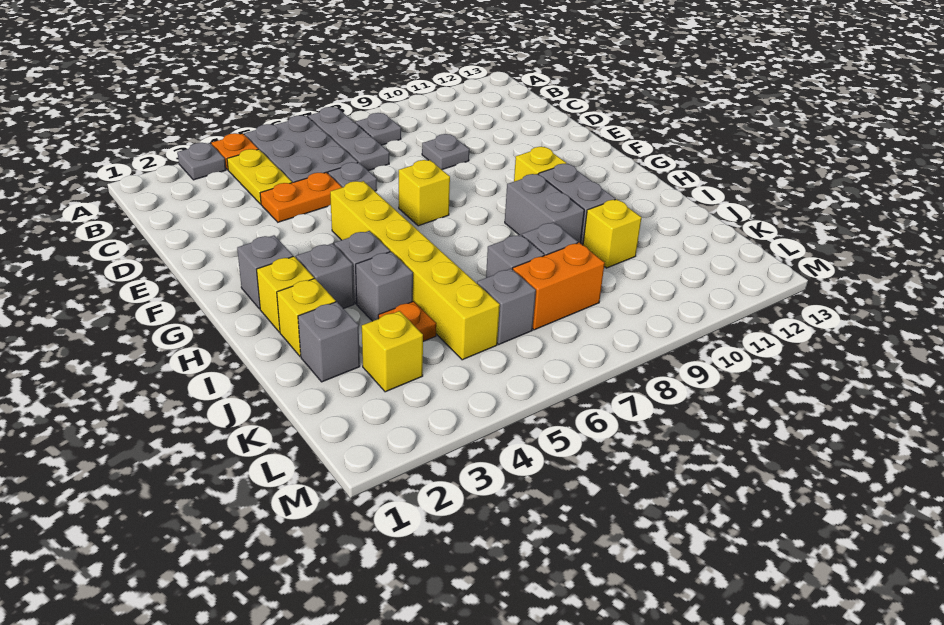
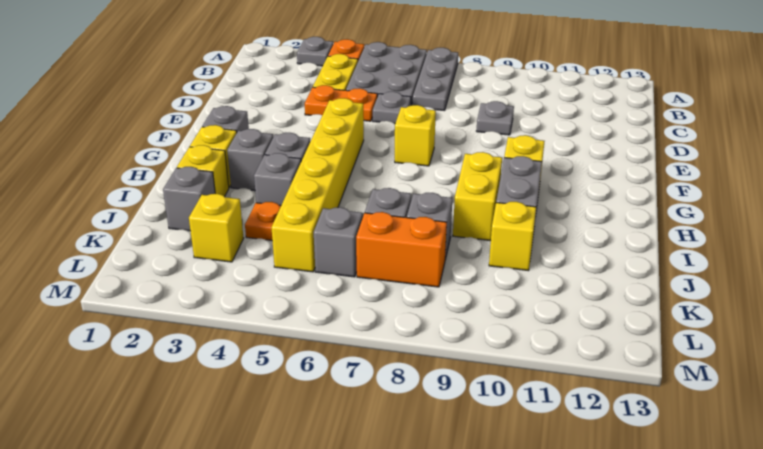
grey plate B8 level 1 -> none
grey brick H9:I9 level 1 -> yellow brick H9:I9 level 1

